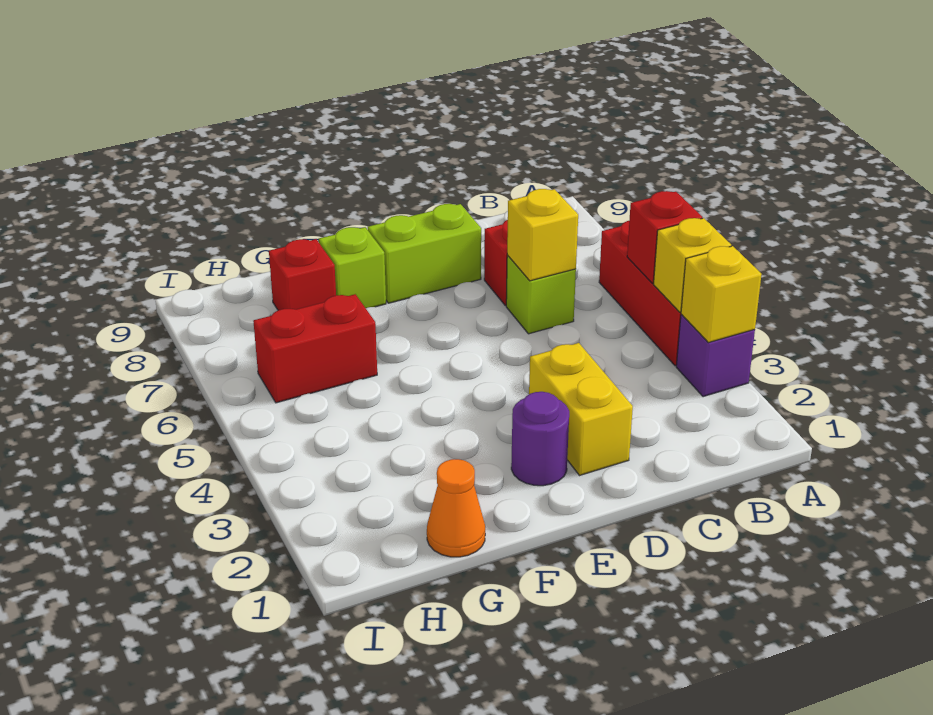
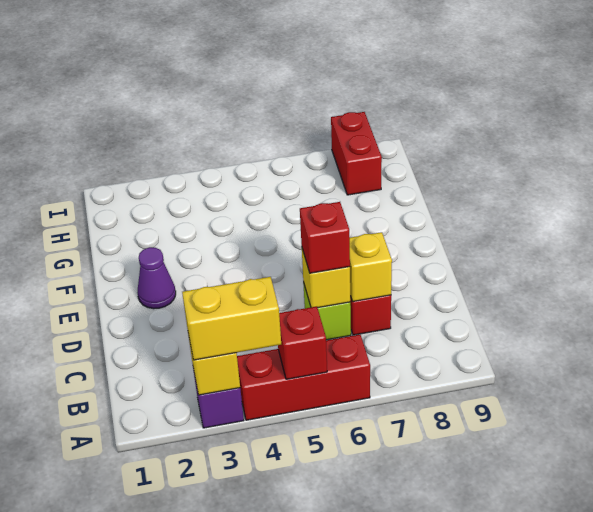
yellow brick A4 level 2 -> yellow brick C7 level 2
yellow brick D2:D3 level 1 -> yellow brick A3:A4 level 3
lime brick D8:E8 level 1 -> none
purple round brick E2 level 1 -> purple cone E2 level 1
lime brick F8 level 1 -> none
orange cone G1 level 1 -> none
red brick G6:H6 level 1 -> red brick H8:I8 level 1
red brick G8 level 1 -> red brick C6 level 3

